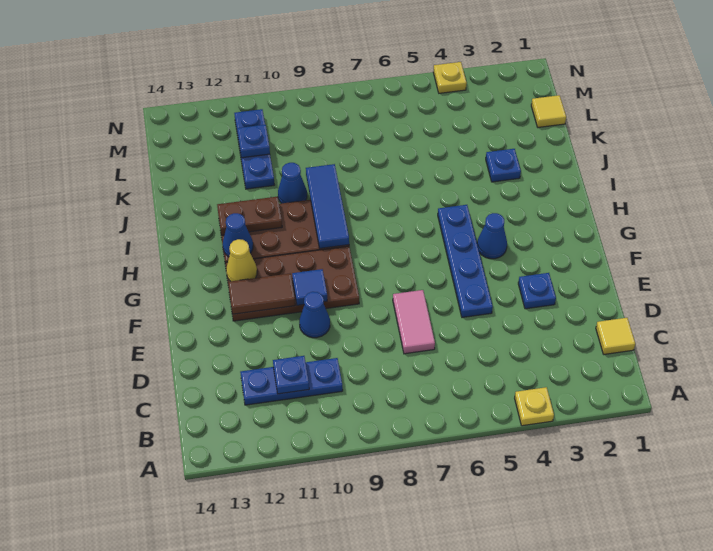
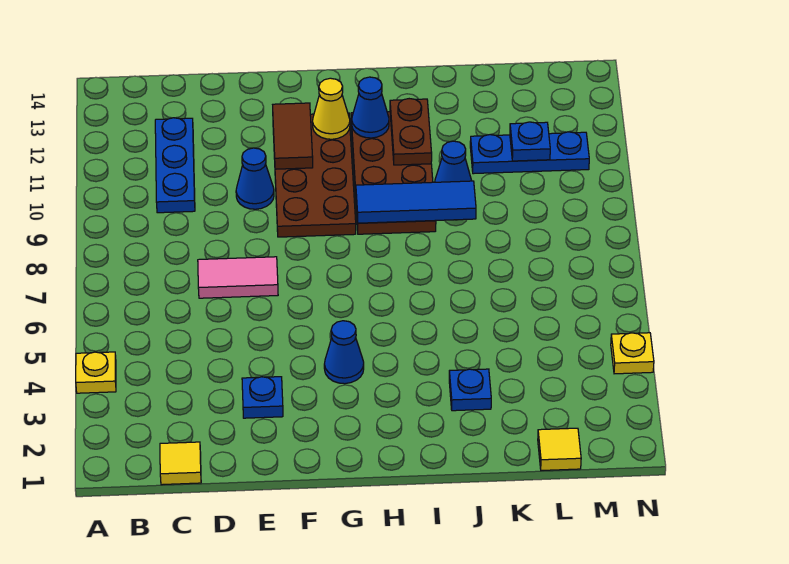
blue plate C11 level 2 -> none
blue plate E5:H5 level 1 -> none
blue tile F10 level 2 -> none

